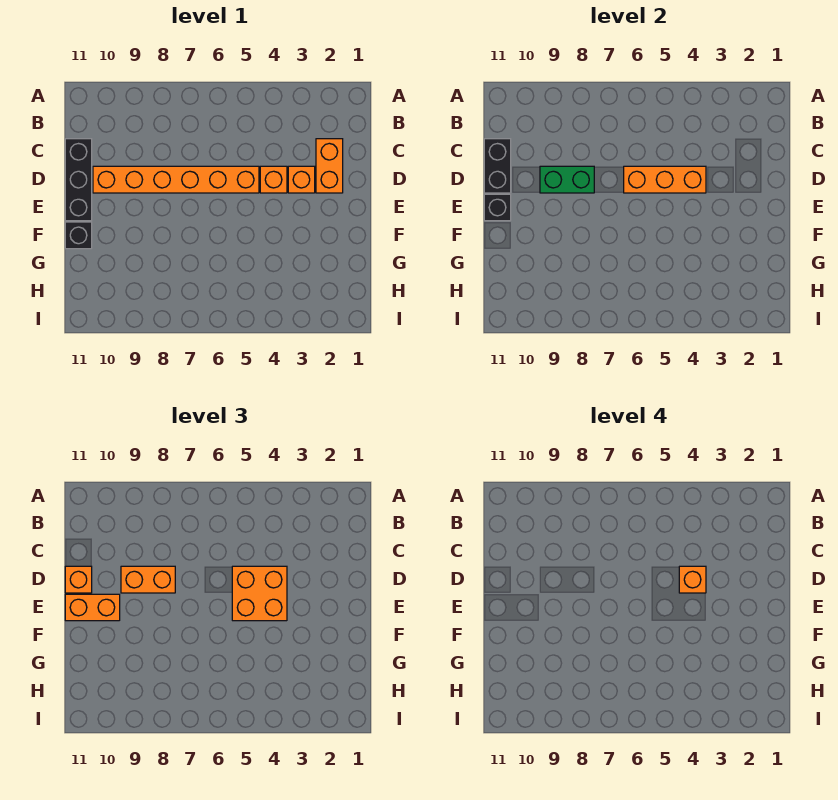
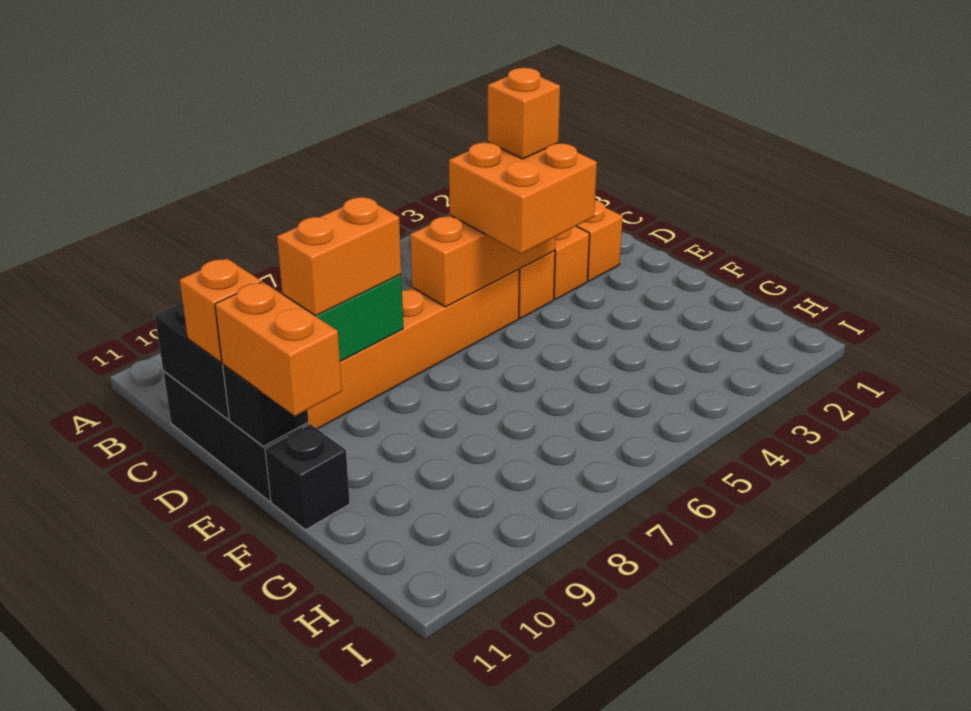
orange brick E10:E11 level 3 -> orange brick E11:F11 level 3

